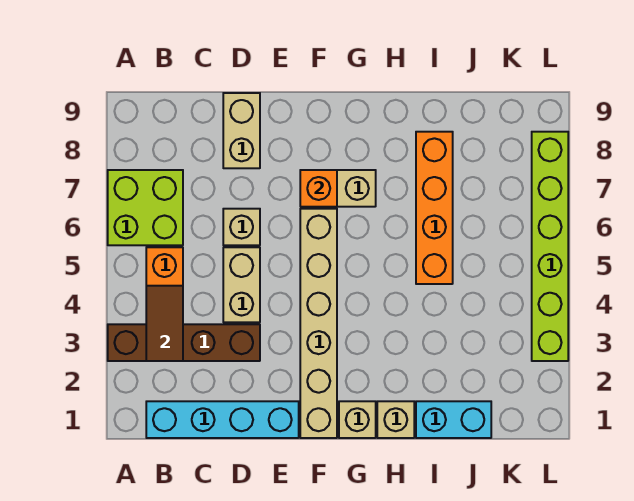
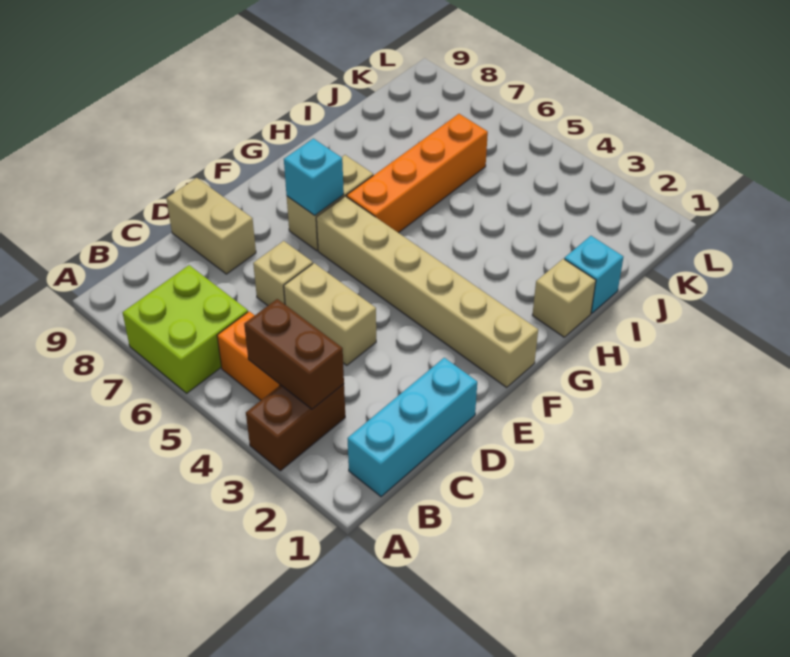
brown brick A3:D3 level 1 -> brown brick A3:B3 level 1
cyan brick B1:E1 level 1 -> cyan brick B1:D1 level 1
brown tile B3:B4 level 2 -> brown brick B3:B4 level 2
orange brick F7 level 2 -> cyan brick F7 level 2
tan brick G1 level 1 -> none
cyan brick I1:J1 level 1 -> cyan brick I1 level 1
orange brick I5:I8 level 1 -> orange brick G6:J6 level 1
lime brick L3:L8 level 1 -> none

